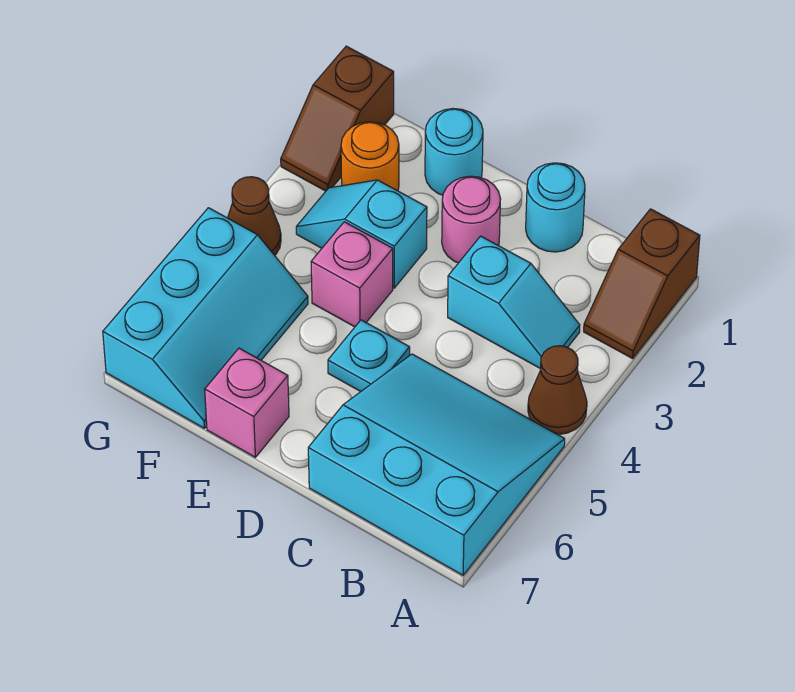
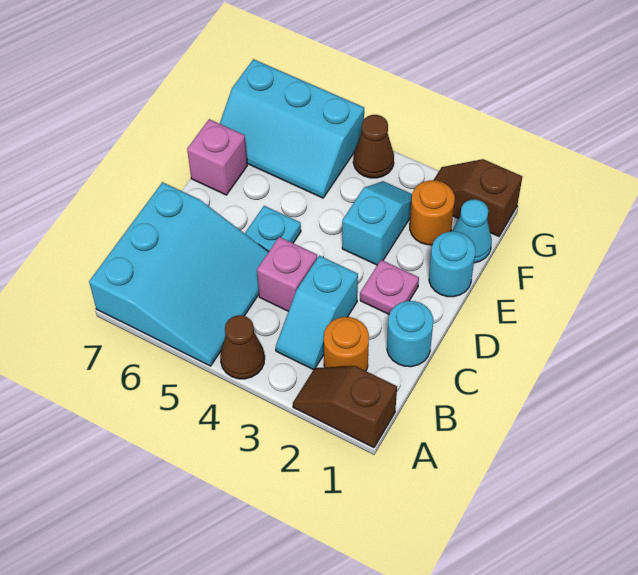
none -> orange round brick B2 level 1
pink round brick D2 level 1 -> pink plate D2 level 1
pink brick E4 level 1 -> pink brick C4 level 1
none -> cyan cone F1 level 1

